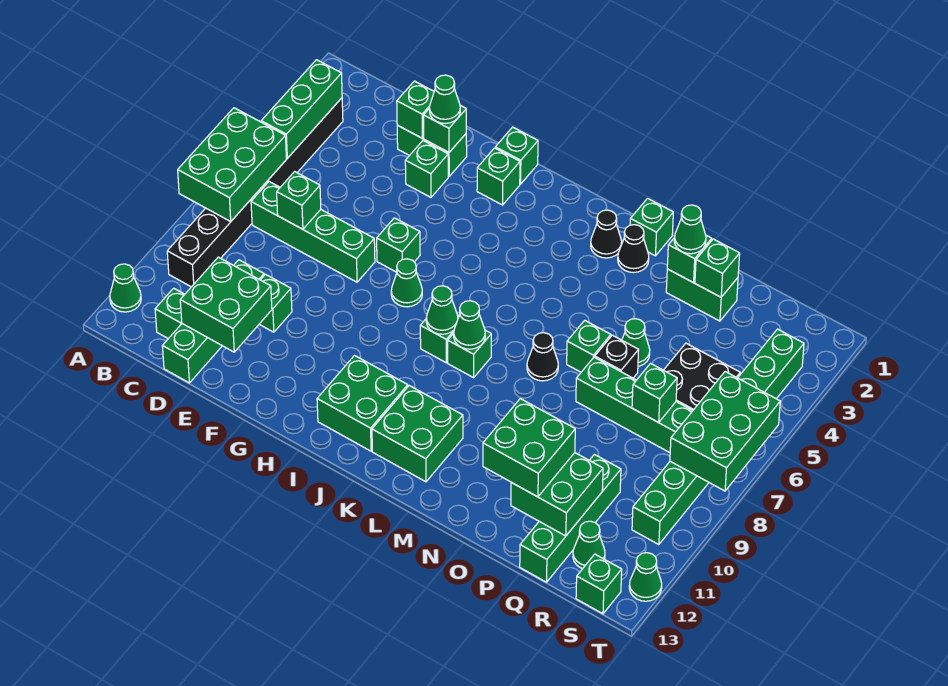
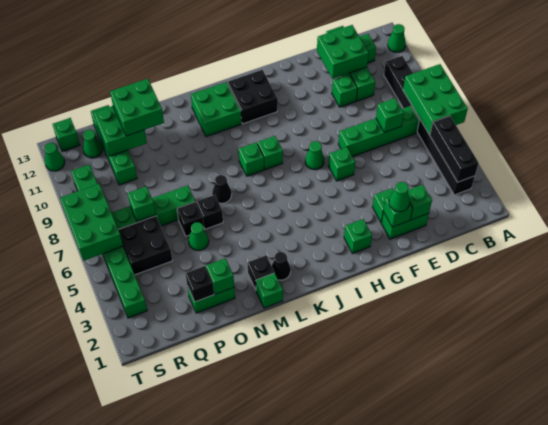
green brick B3:B5 level 2 -> black brick B3:B5 level 2
green brick H1 level 1 -> none
green brick I11:J12 level 1 -> black brick I11:J12 level 1
green cone J8 level 2 -> none
green cone K8 level 2 -> none
black cone M2 level 1 -> black brick M2 level 1
green brick N6 level 1 -> black brick N6 level 1
green cone O2 level 3 -> none
green brick P2 level 2 -> black brick P2 level 2

